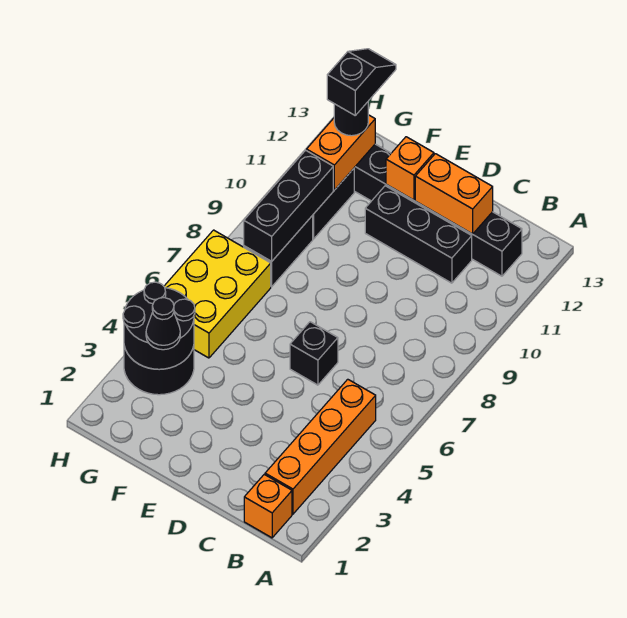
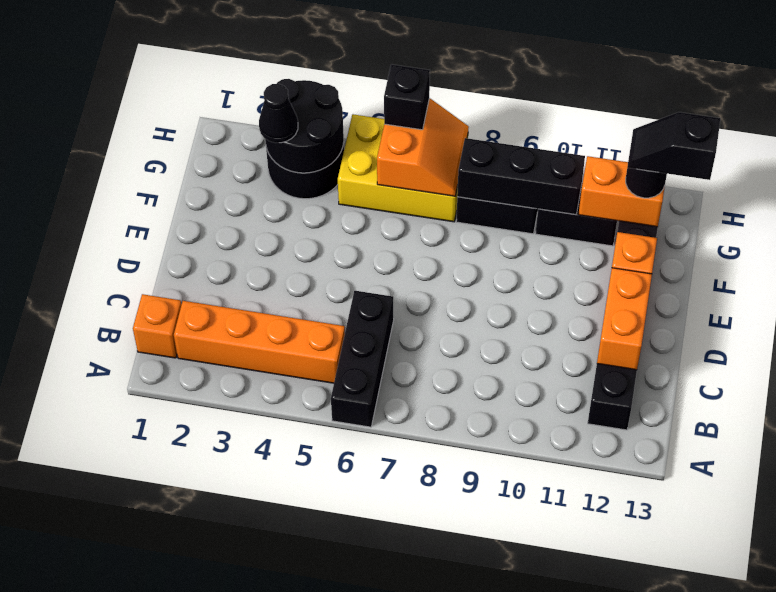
black brick C11:E11 level 1 -> black brick A6:C6 level 1
black brick D6 level 1 -> black brick H6 level 3
none -> orange slope G6:H7 level 2 top 6
black slope G12:G13 level 4 top 12 -> black slope G12:G13 level 4 top 13

